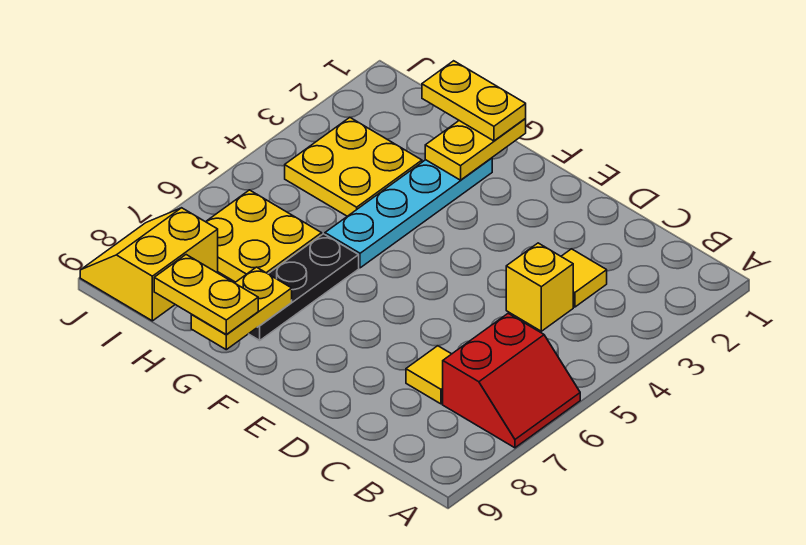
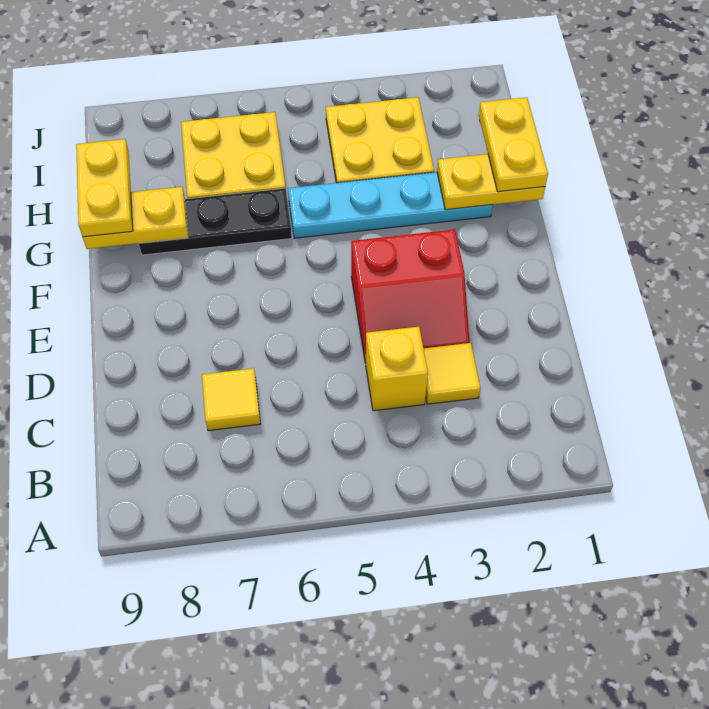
red slope A6:B7 level 1 top B -> red slope D3:E4 level 1 top E
yellow slope I8:J9 level 1 top I -> none

